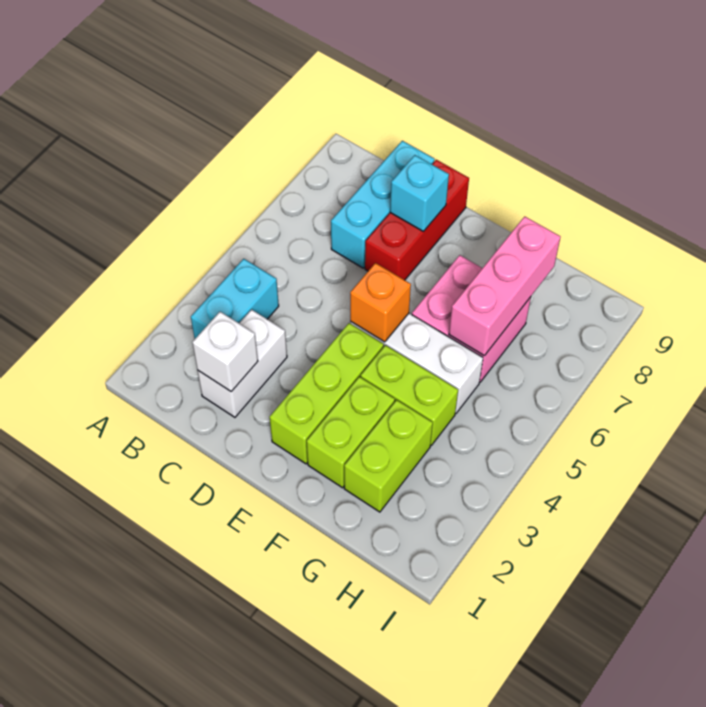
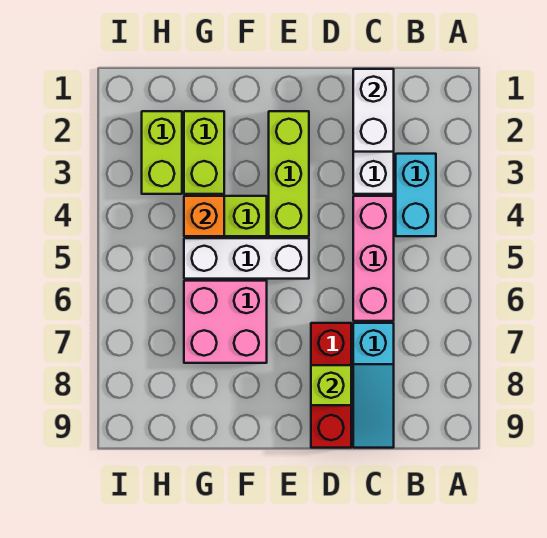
white brick C2 level 2 -> white brick C1:C2 level 2
cyan brick C7:C9 level 1 -> cyan slope C7:C9 level 1 top 7
cyan brick D8 level 2 -> lime brick D8 level 2
orange brick E5 level 2 -> orange brick G4 level 2
lime brick F2:F3 level 1 -> lime brick H2:H3 level 1
pink brick G6:G8 level 2 -> pink brick C4:C6 level 1

